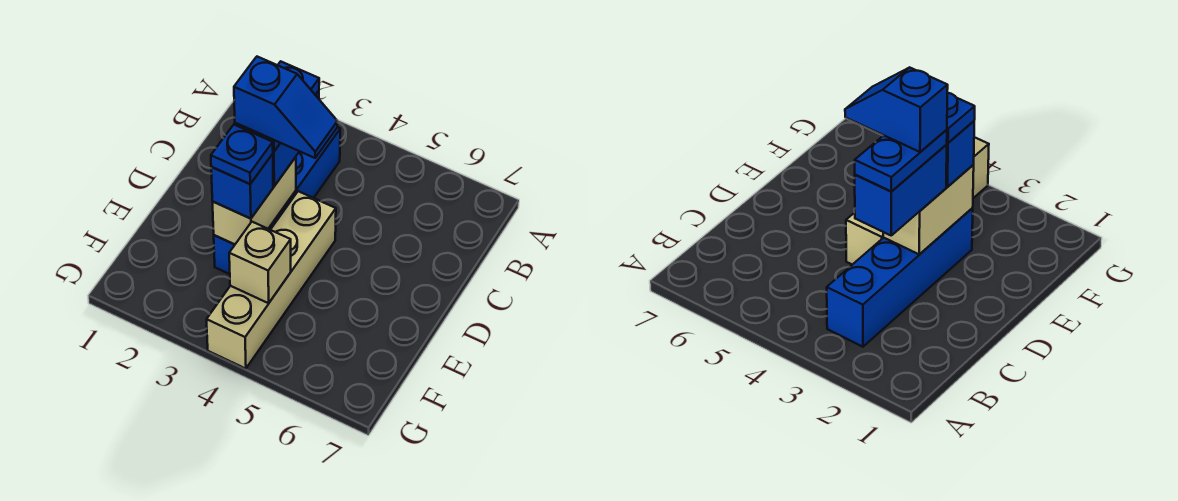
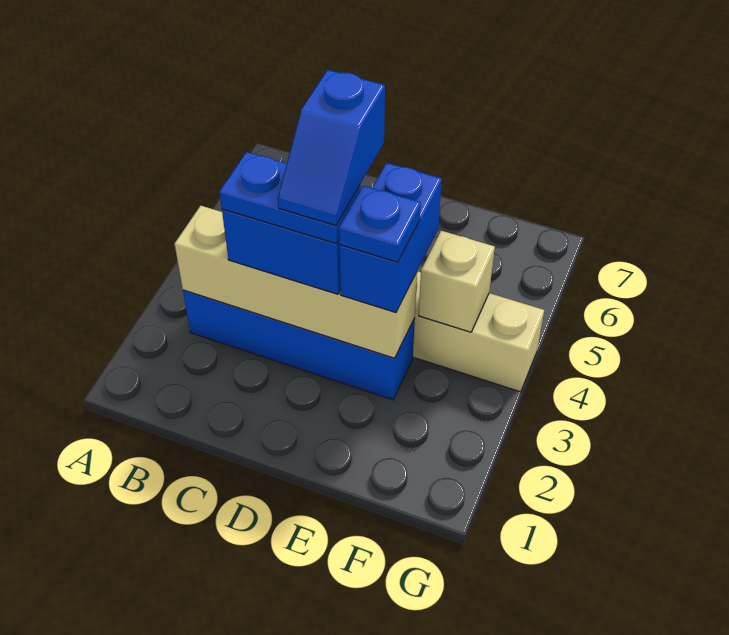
tan brick D3:E3 level 2 -> tan brick B3:E3 level 2
blue slope D3:D4 level 5 top 3 -> blue slope D3:D4 level 5 top 4
blue brick E3 level 3 -> blue brick E3:E4 level 3

